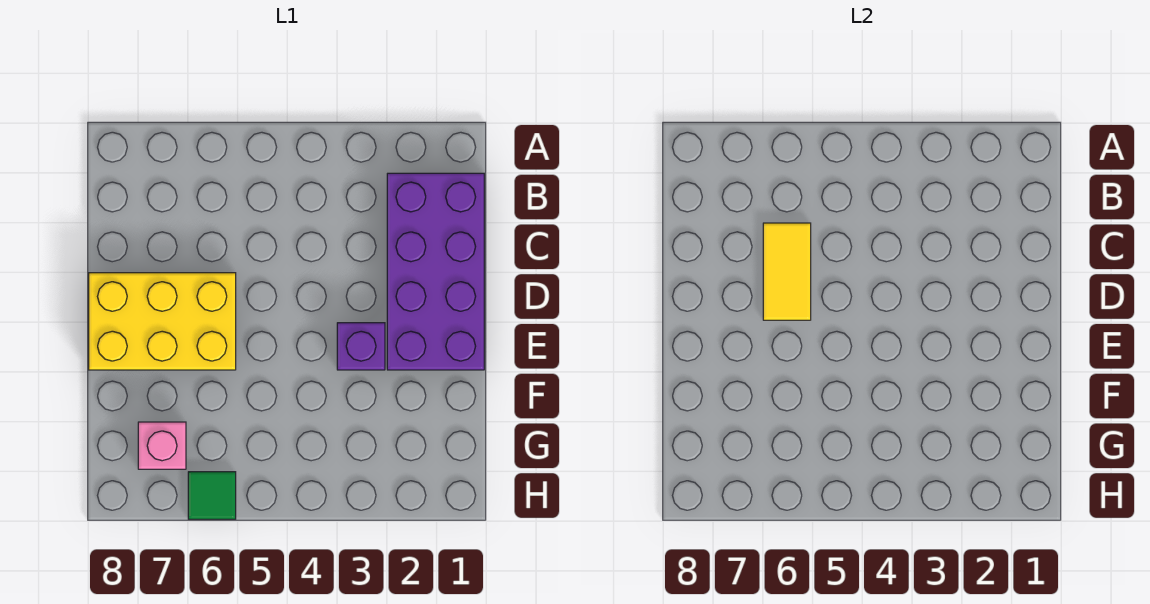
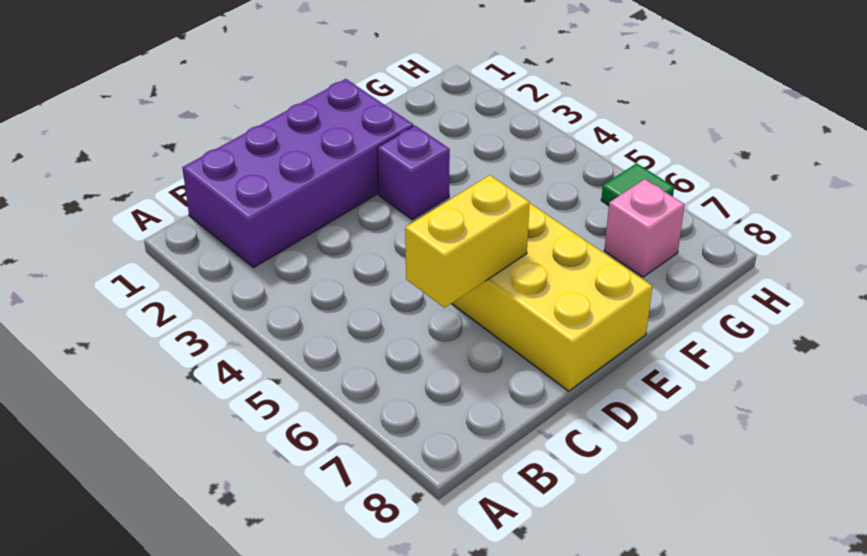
yellow tile C6:D6 level 2 -> yellow brick C6:D6 level 2

